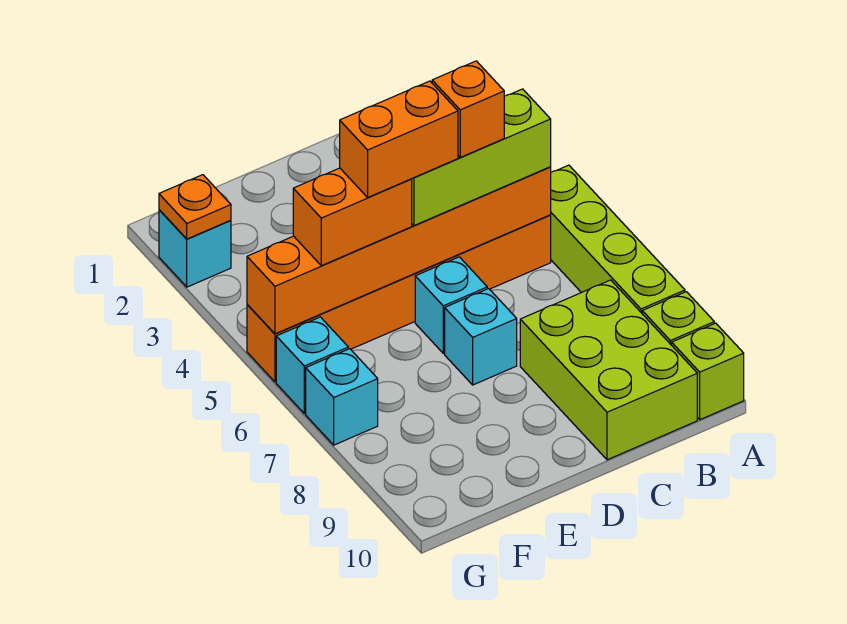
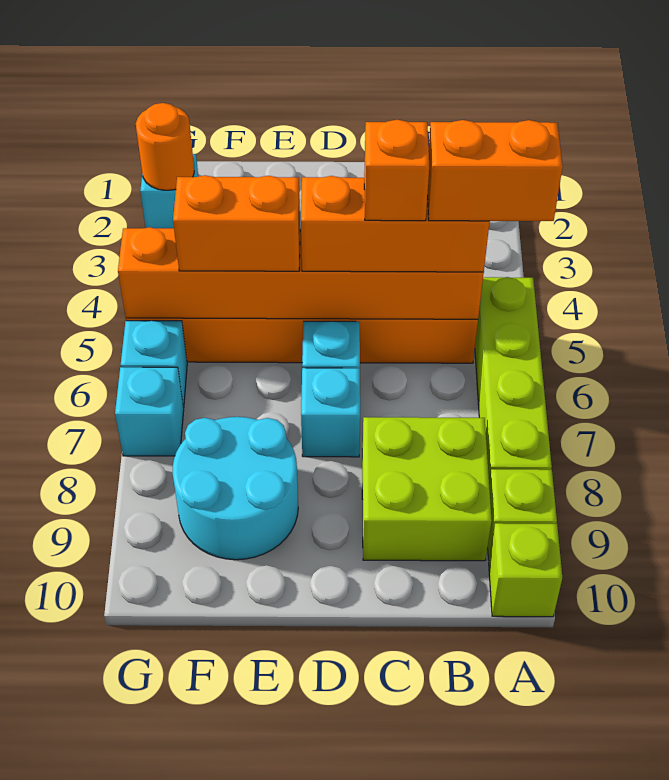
lime brick B5:D5 level 3 -> orange brick B5:D5 level 3
lime brick B8:C10 level 1 -> lime brick B8:C9 level 1
orange brick D5:E5 level 4 -> orange brick A5:B5 level 4
none -> cyan round brick E8:F9 level 1
orange plate G2 level 2 -> orange round brick G2 level 2

